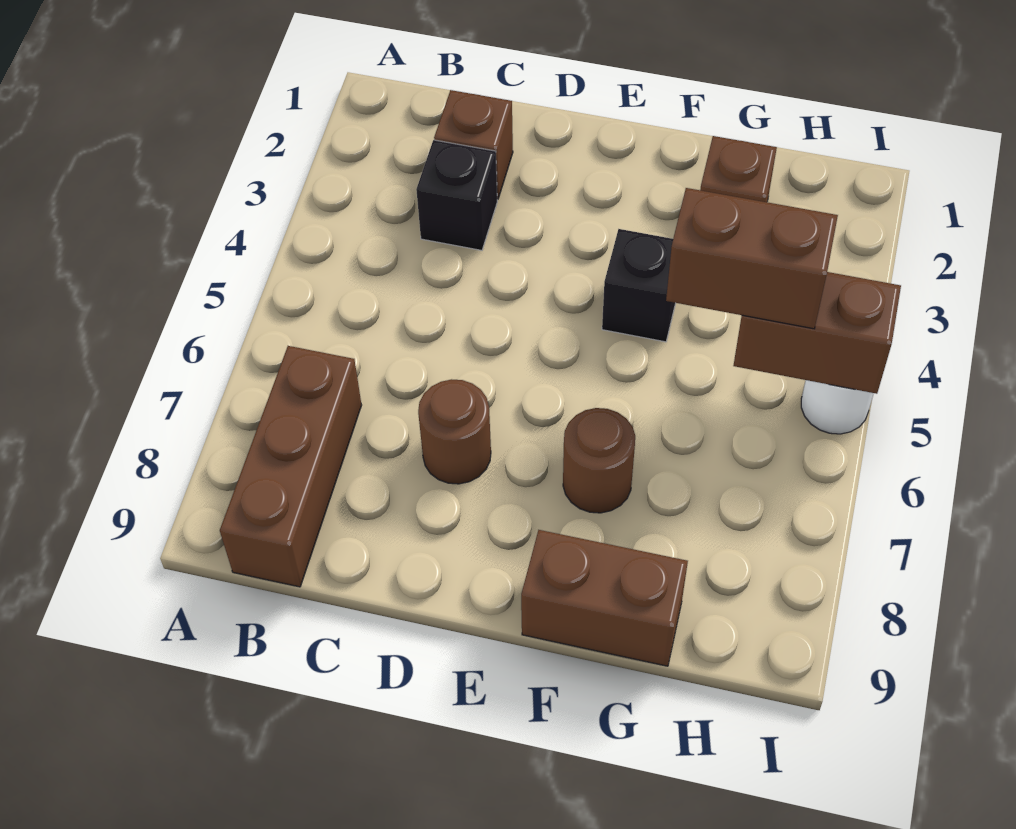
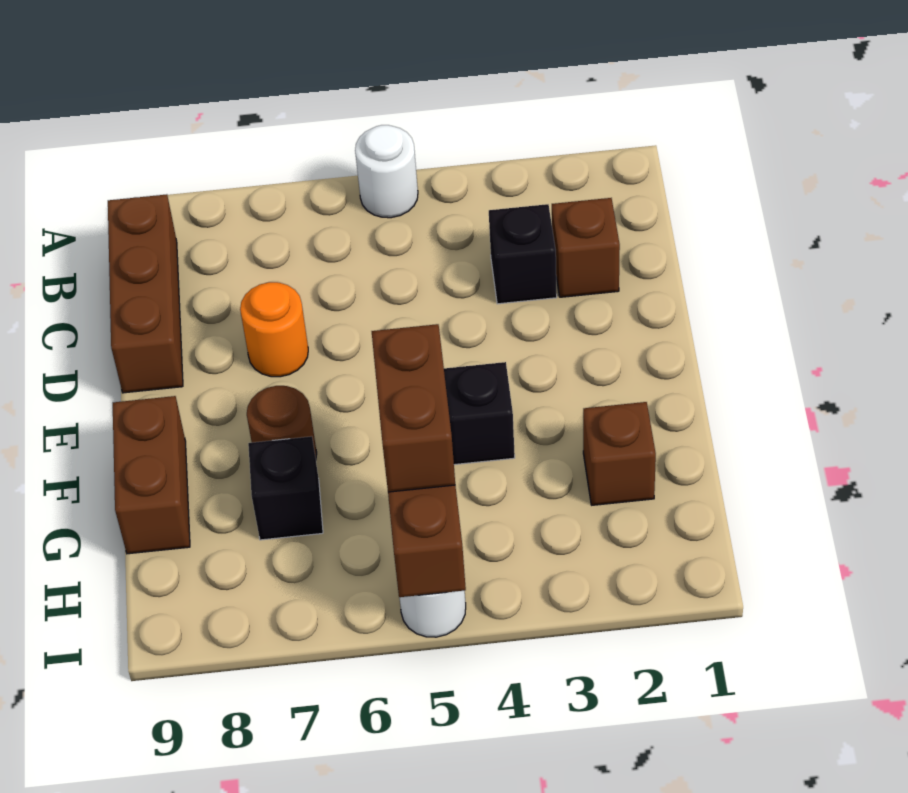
none -> white round brick A5 level 1
brown brick B7:B9 level 1 -> brown brick B9:D9 level 1
brown round brick D7 level 1 -> orange round brick D7 level 1
none -> black brick G7 level 1

